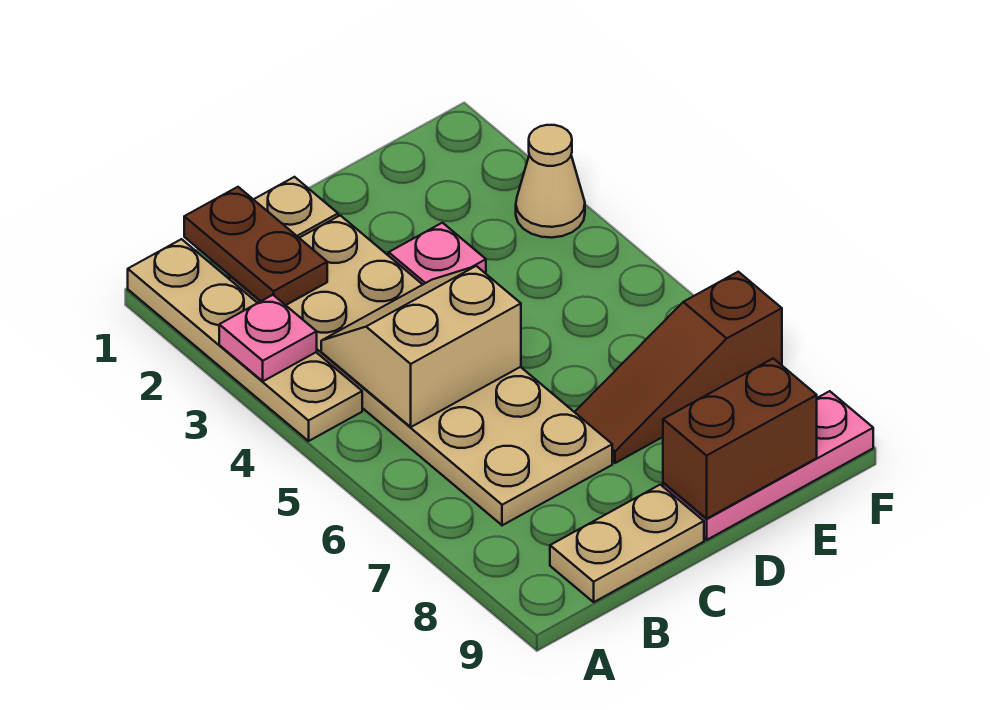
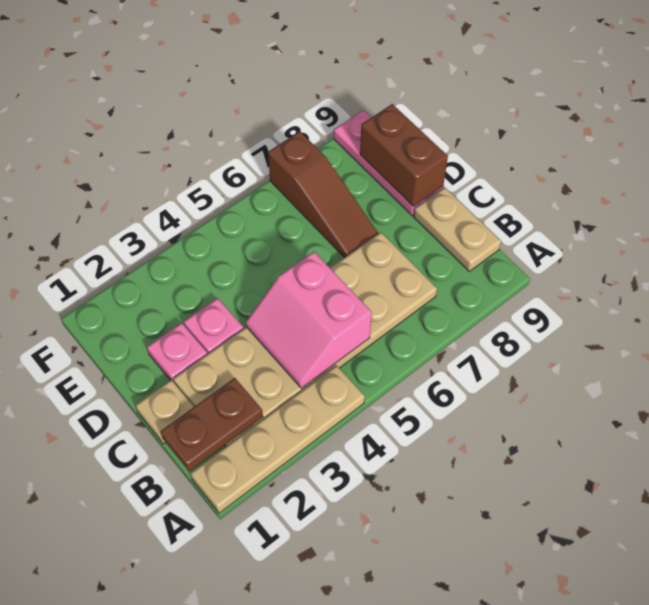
pink plate A3 level 2 -> pink plate D2 level 1
tan slope B4:C5 level 2 top 5 -> pink slope B4:C5 level 2 top 5
tan cone F3 level 1 -> none

